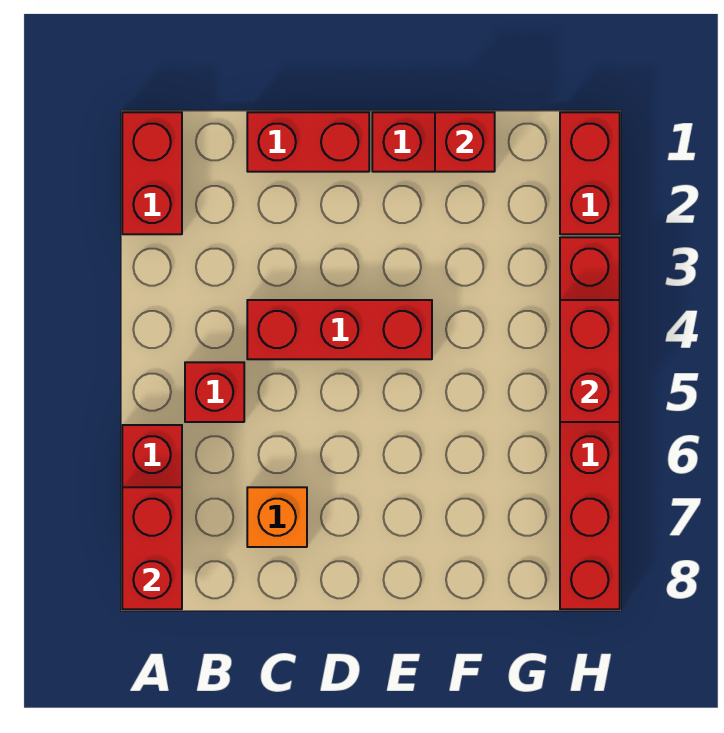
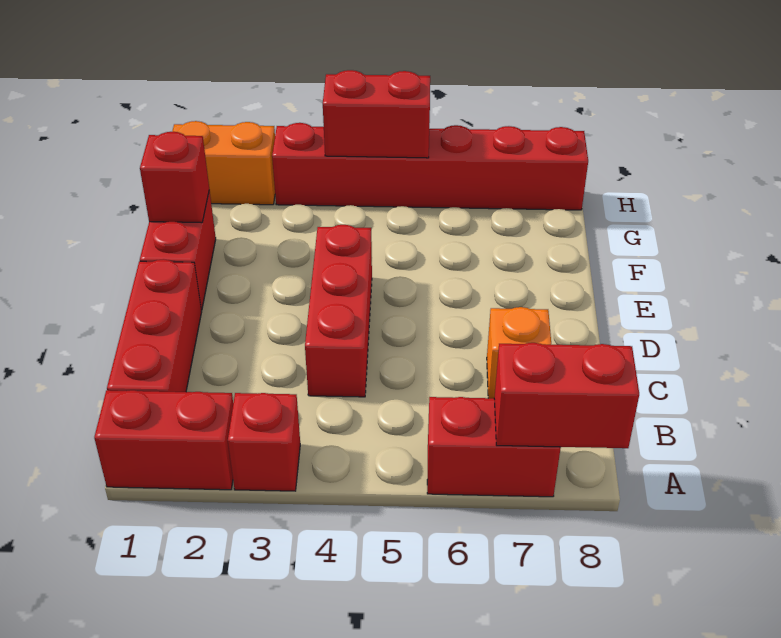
red brick B5 level 1 -> red brick A3 level 1
red brick C1:D1 level 1 -> red brick B1:D1 level 1
red brick H1:H2 level 1 -> orange brick H1:H2 level 1

